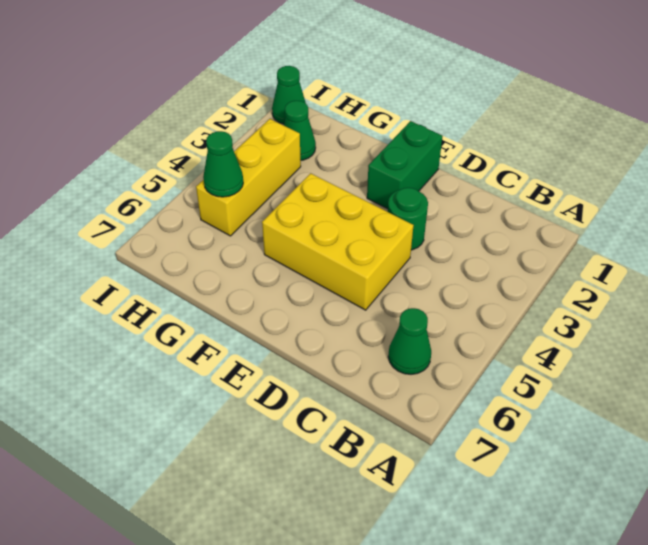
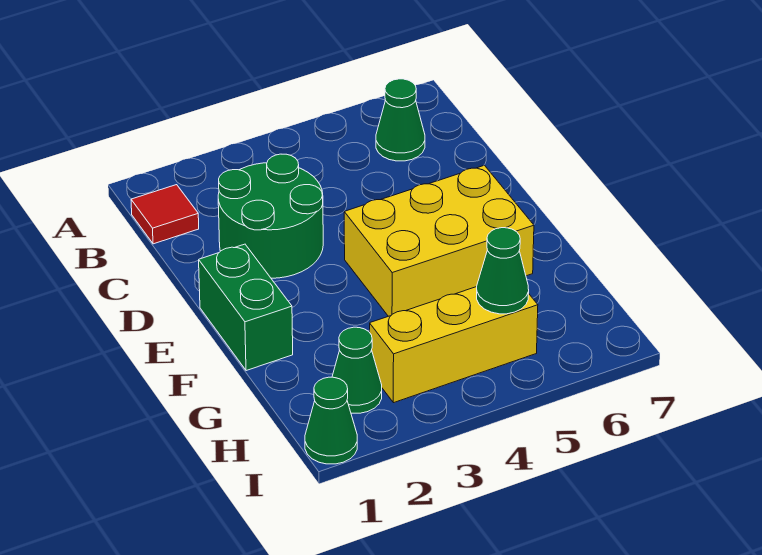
none -> red tile B1 level 1
green round brick D3 level 1 -> green round brick C2:D3 level 1
yellow brick D4:F5 level 1 -> yellow brick E4:F6 level 1
green brick E1:E2 level 1 -> green brick E1:F1 level 1

